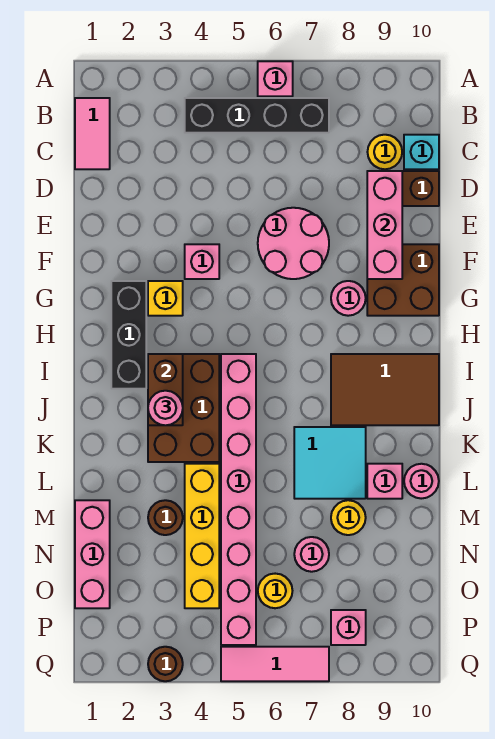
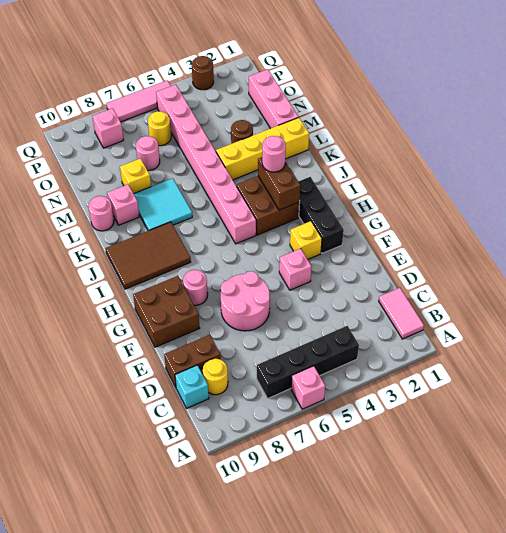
pink brick D9:F9 level 2 -> none
brown brick I3:K4 level 1 -> brown brick I3:J4 level 1
yellow brick L4:O4 level 1 -> yellow brick L1:L4 level 1
yellow round brick M8 level 1 -> yellow brick M8 level 1

